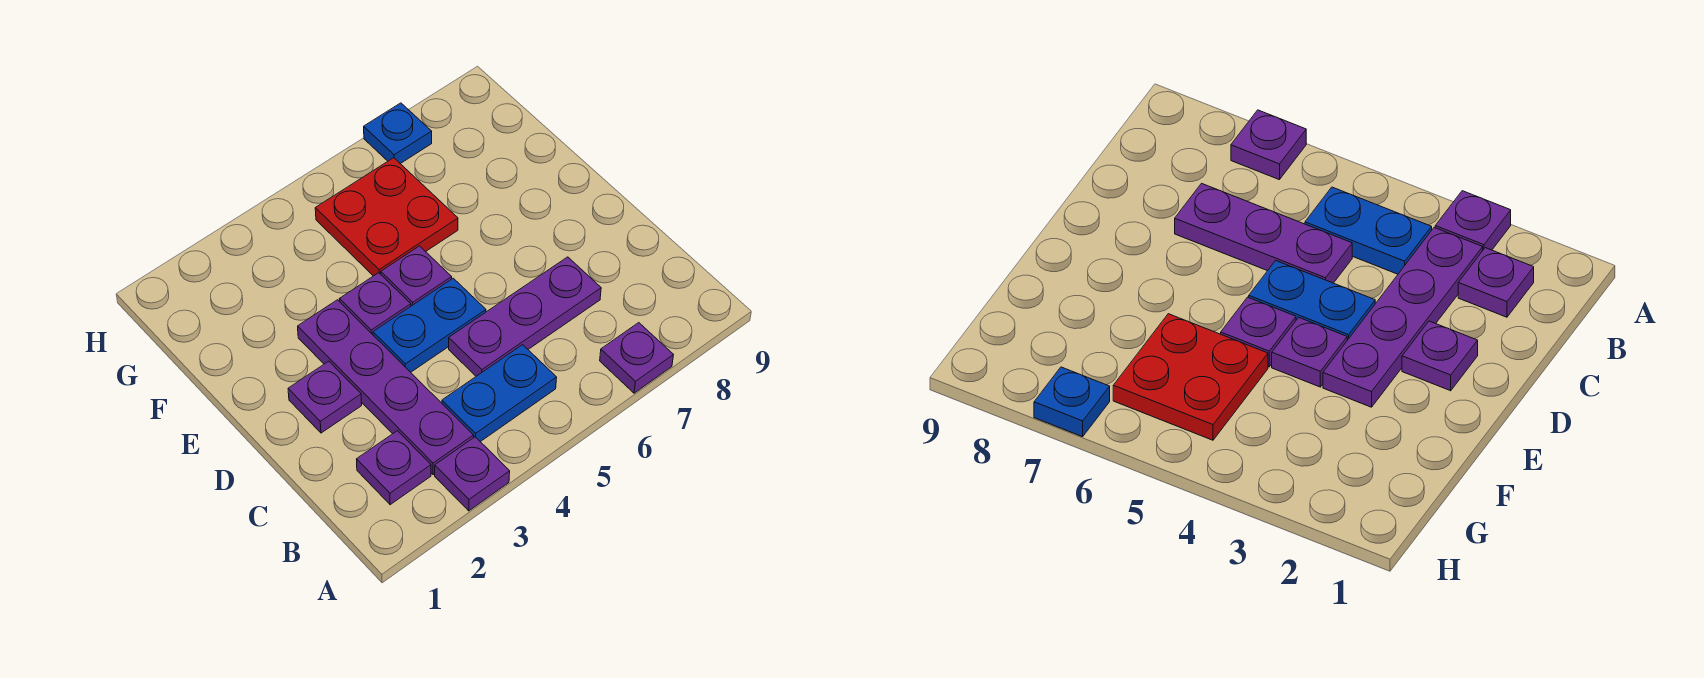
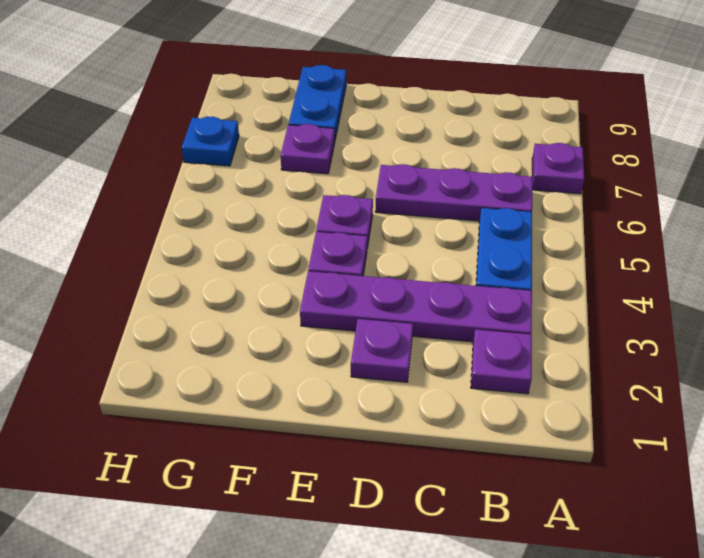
purple plate A3 level 1 -> purple plate F7 level 1
purple plate C5:C7 level 1 -> purple plate B6:D6 level 1
blue plate D4:D5 level 1 -> blue plate F8:F9 level 1
red plate F5:G6 level 1 -> none

